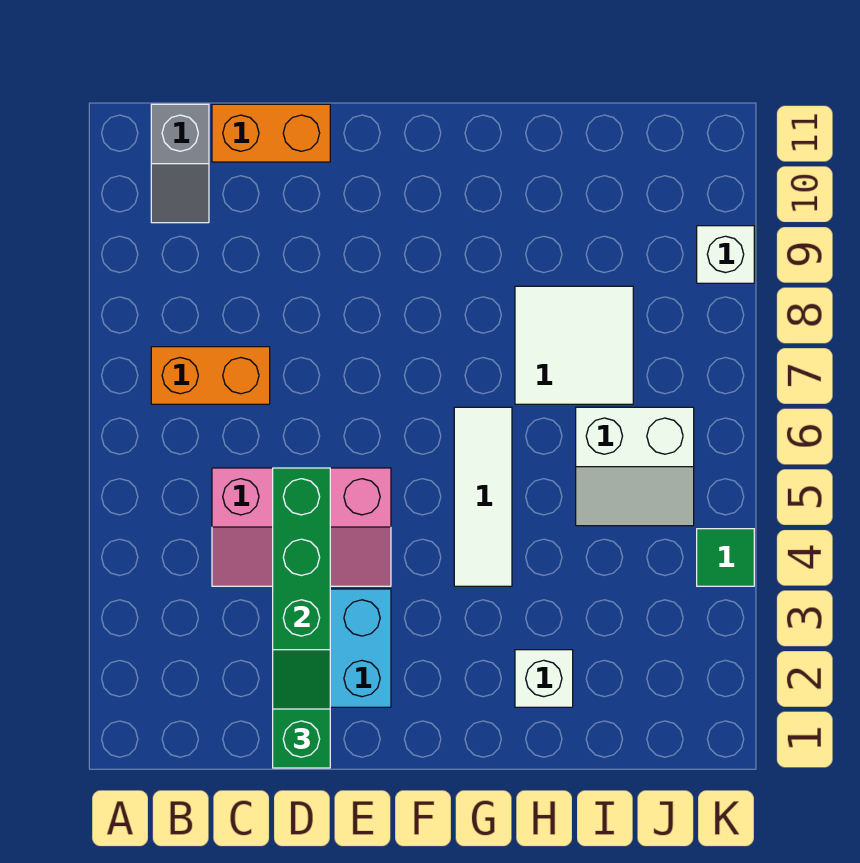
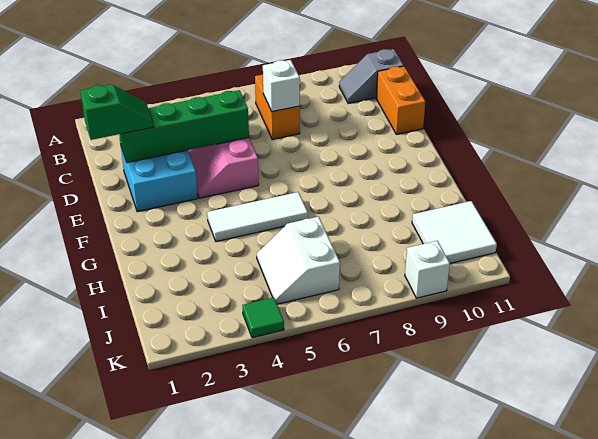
white brick H2 level 1 -> white brick C7 level 2
white tile H7:I8 level 1 -> white tile I10:J11 level 1

